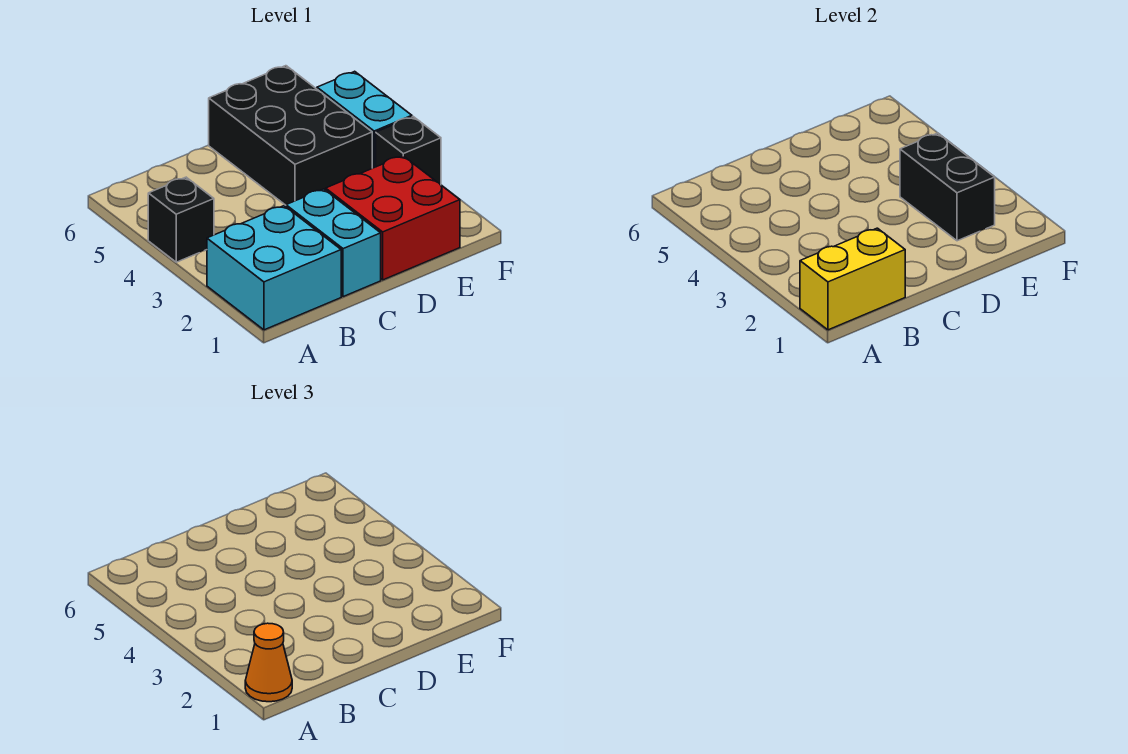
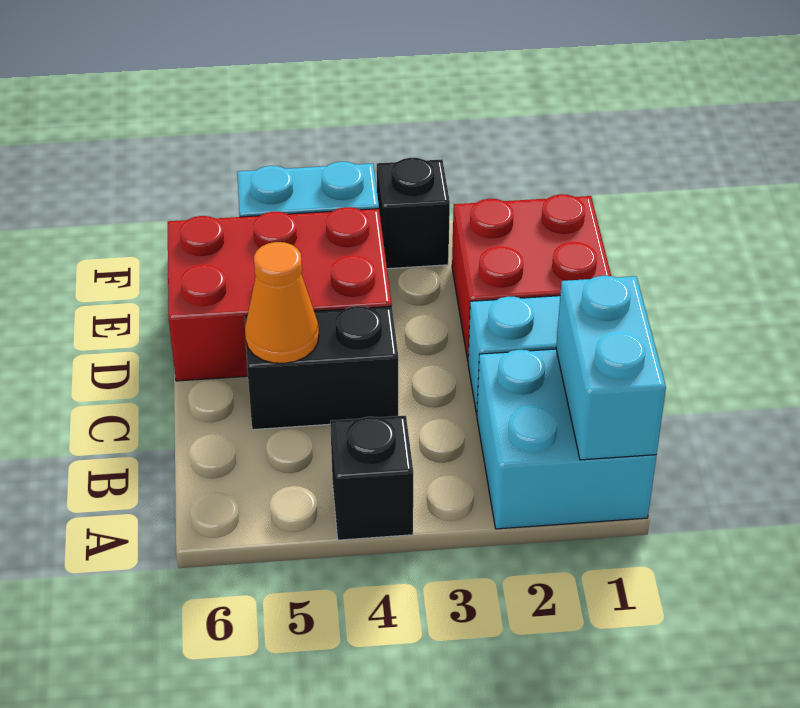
yellow brick A1:B1 level 2 -> cyan brick A1:B1 level 2
orange cone A1 level 3 -> orange cone C5 level 2
black brick D4:E6 level 1 -> red brick D4:E6 level 1
black brick E2:E3 level 2 -> black brick C4:C5 level 1

